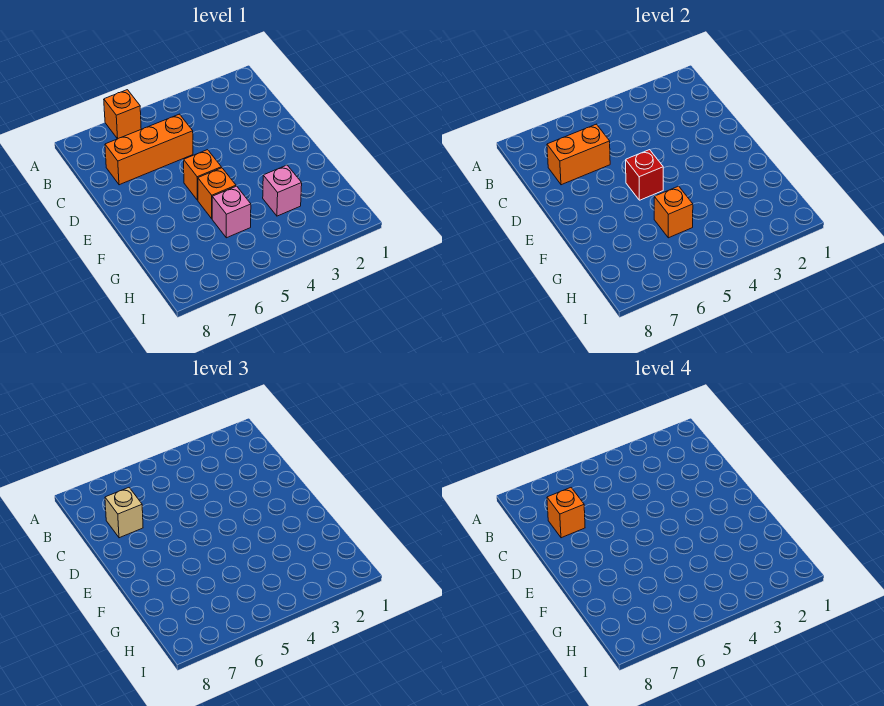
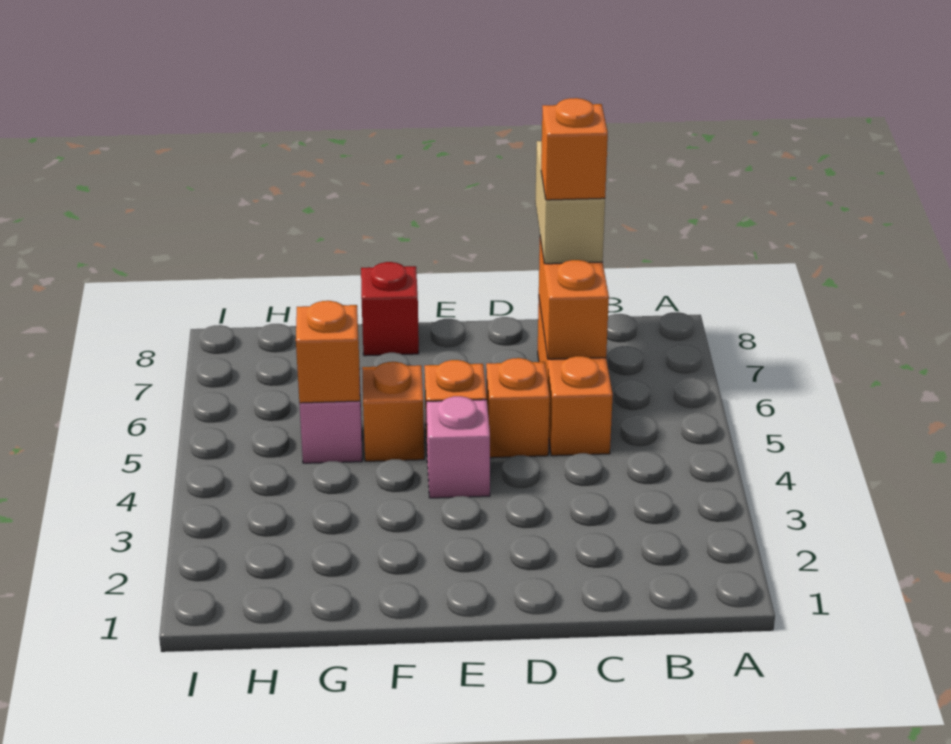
orange brick A6 level 1 -> orange brick D5 level 1
tan brick C7 level 3 -> tan brick C7:C8 level 3
red brick E5 level 2 -> red brick F8 level 1
pink brick G3 level 1 -> pink brick E4 level 1

